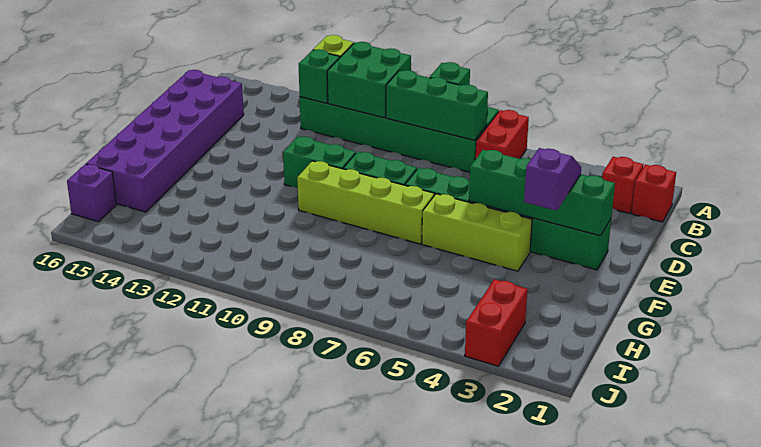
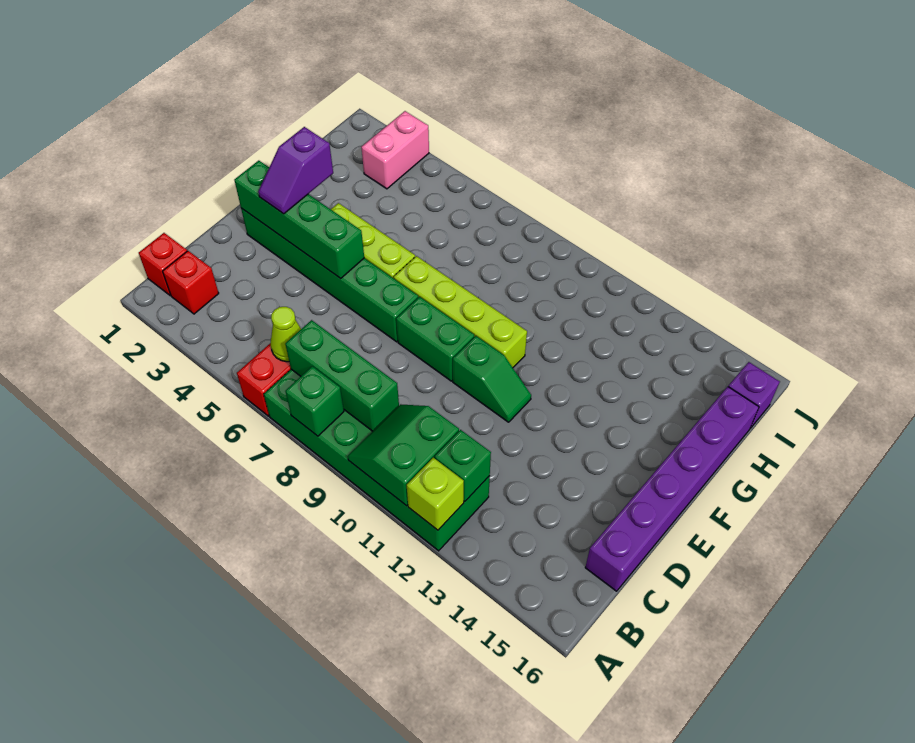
green brick A10:B11 level 2 -> green slope A10:B11 level 2 top 11
none -> lime cone B6 level 2
purple brick C15:H16 level 1 -> purple brick C16:H16 level 1
green brick E10:E11 level 1 -> green slope E10:E11 level 1 top 10
red brick I3:J3 level 1 -> pink brick I3:J3 level 1

